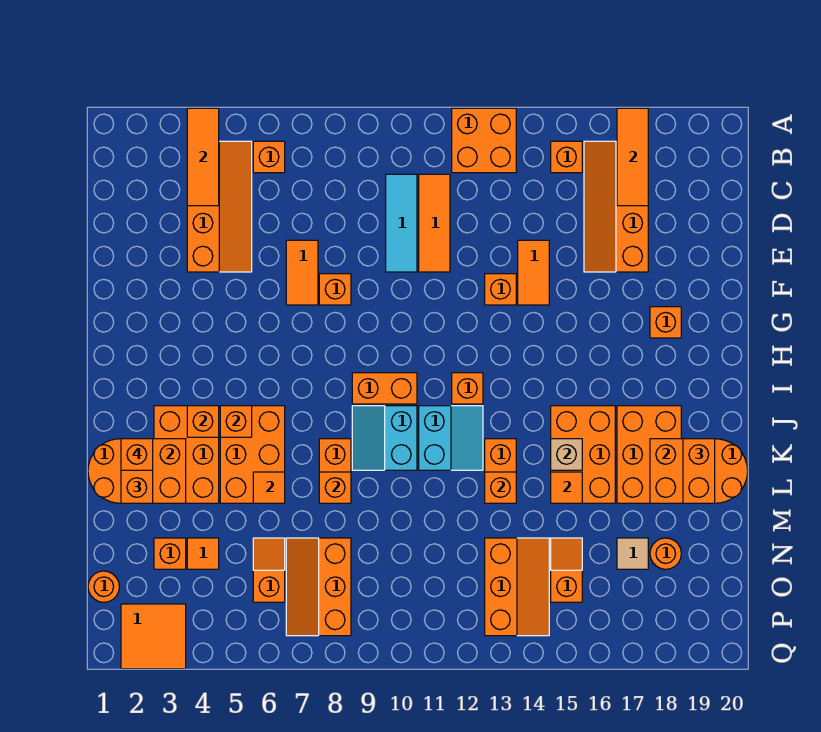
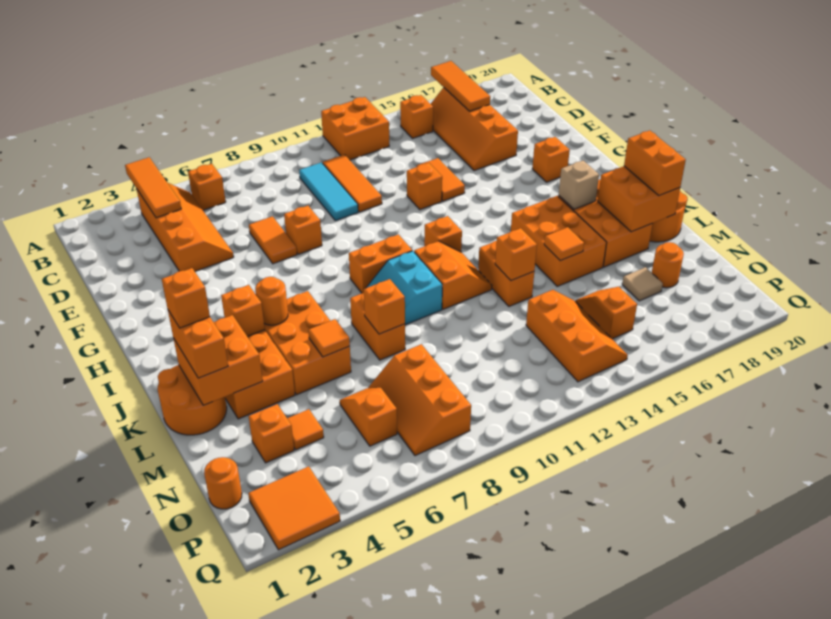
orange brick J5 level 2 -> orange round brick J5 level 2
cyan slope J11:K12 level 1 top 11 -> orange slope J11:K12 level 1 top 11
tan brick K15 level 2 -> tan brick J17 level 2

